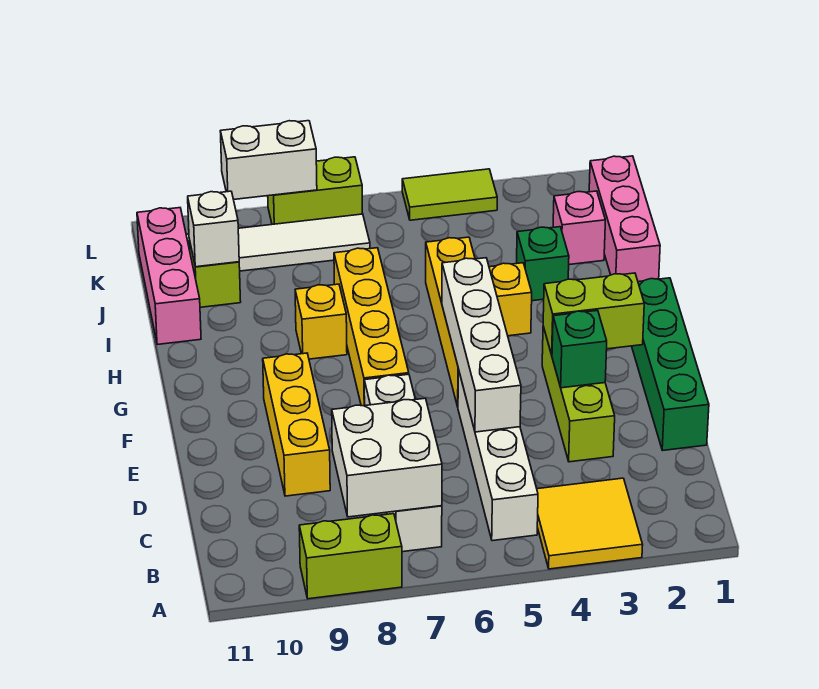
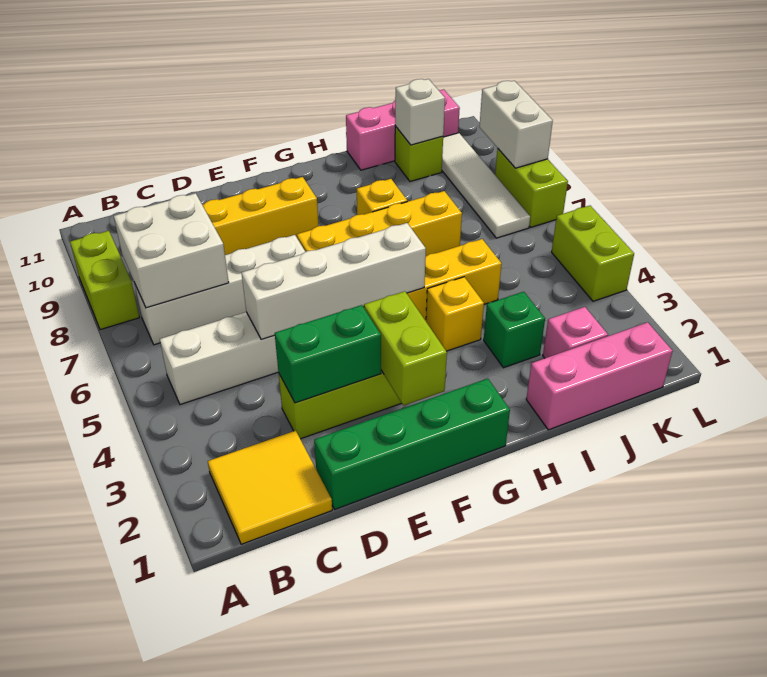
yellow tile A3:B4 level 1 -> yellow tile B1:C2 level 1
green brick E3 level 2 -> green brick D3:E3 level 2
lime tile L4:L5 level 1 -> lime brick L4:L5 level 1

